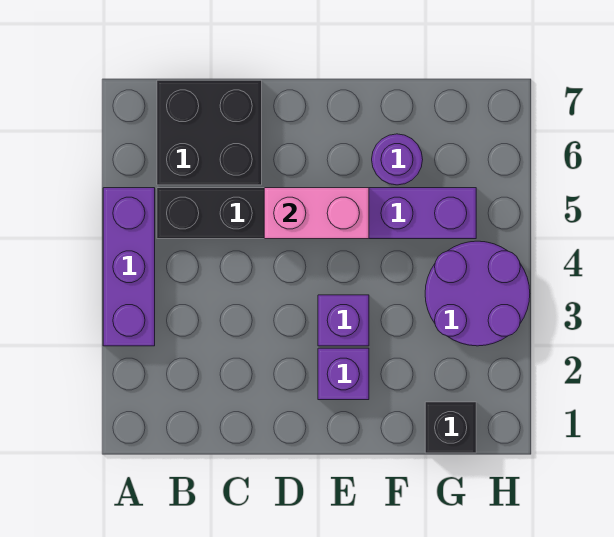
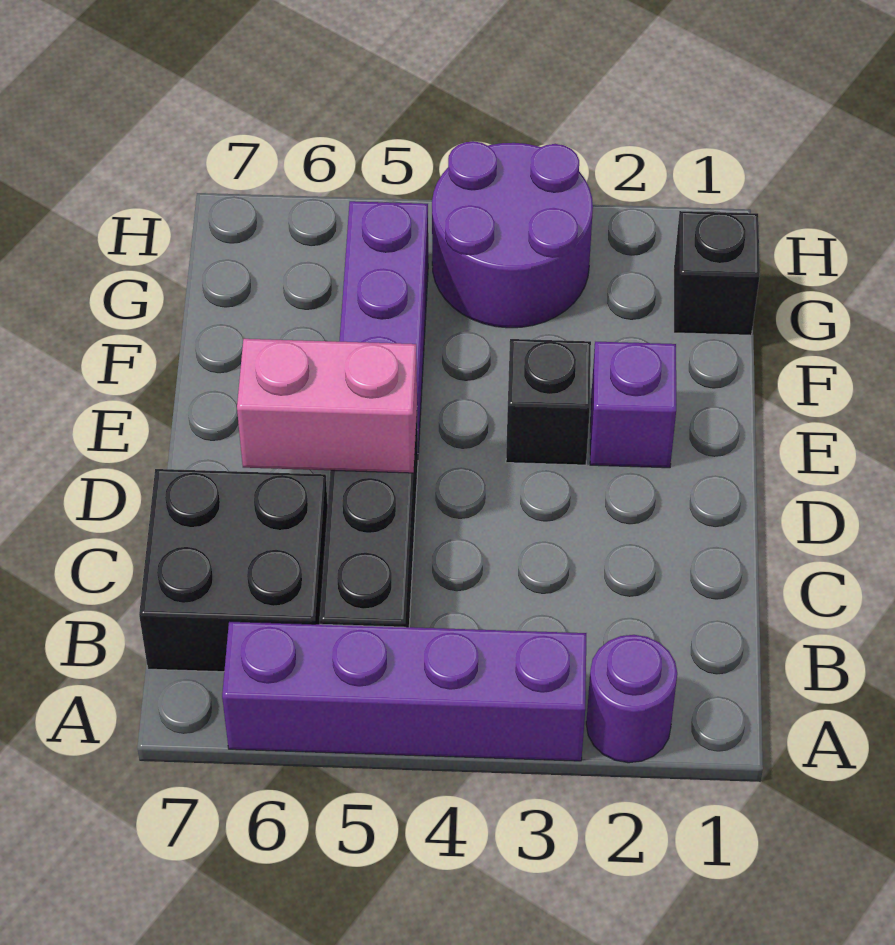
purple brick A3:A5 level 1 -> purple brick A3:A6 level 1
pink brick D5:E5 level 2 -> pink brick D5:D6 level 2
purple brick E3 level 1 -> black brick E3 level 1
purple round brick F6 level 1 -> purple round brick A2 level 1

